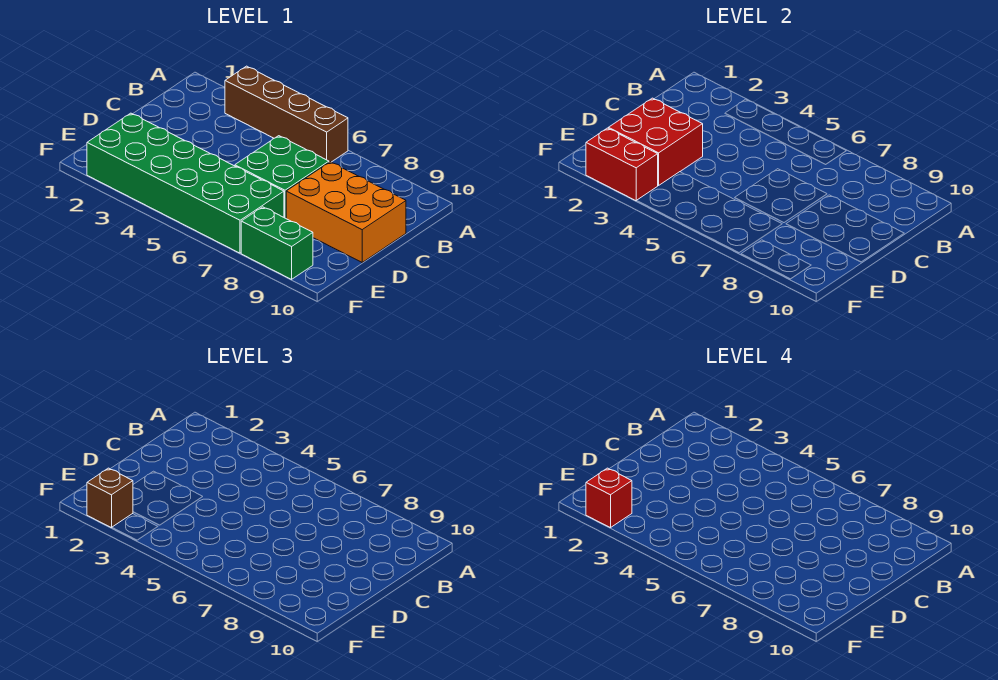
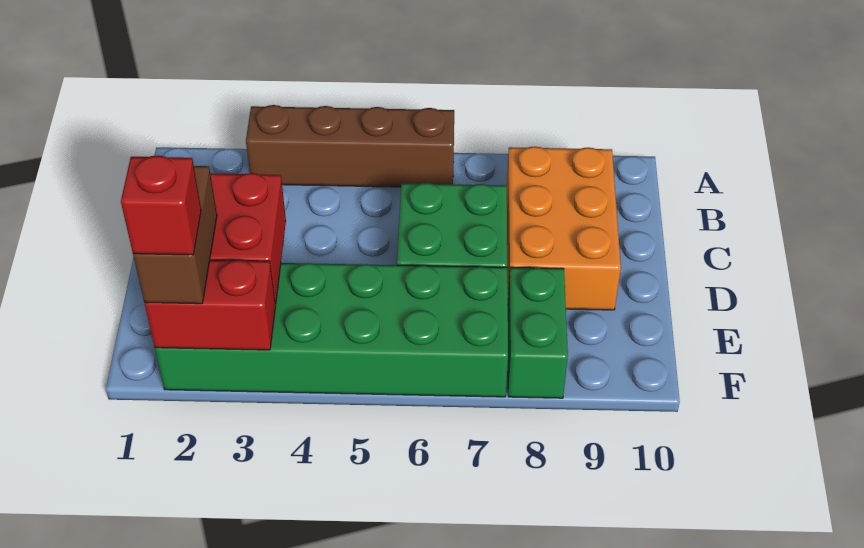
orange brick C8:D10 level 1 -> orange brick B8:D9 level 1
brown brick F2 level 3 -> brown brick E2:F2 level 3
green brick F8:F9 level 1 -> green brick E8:F8 level 1

